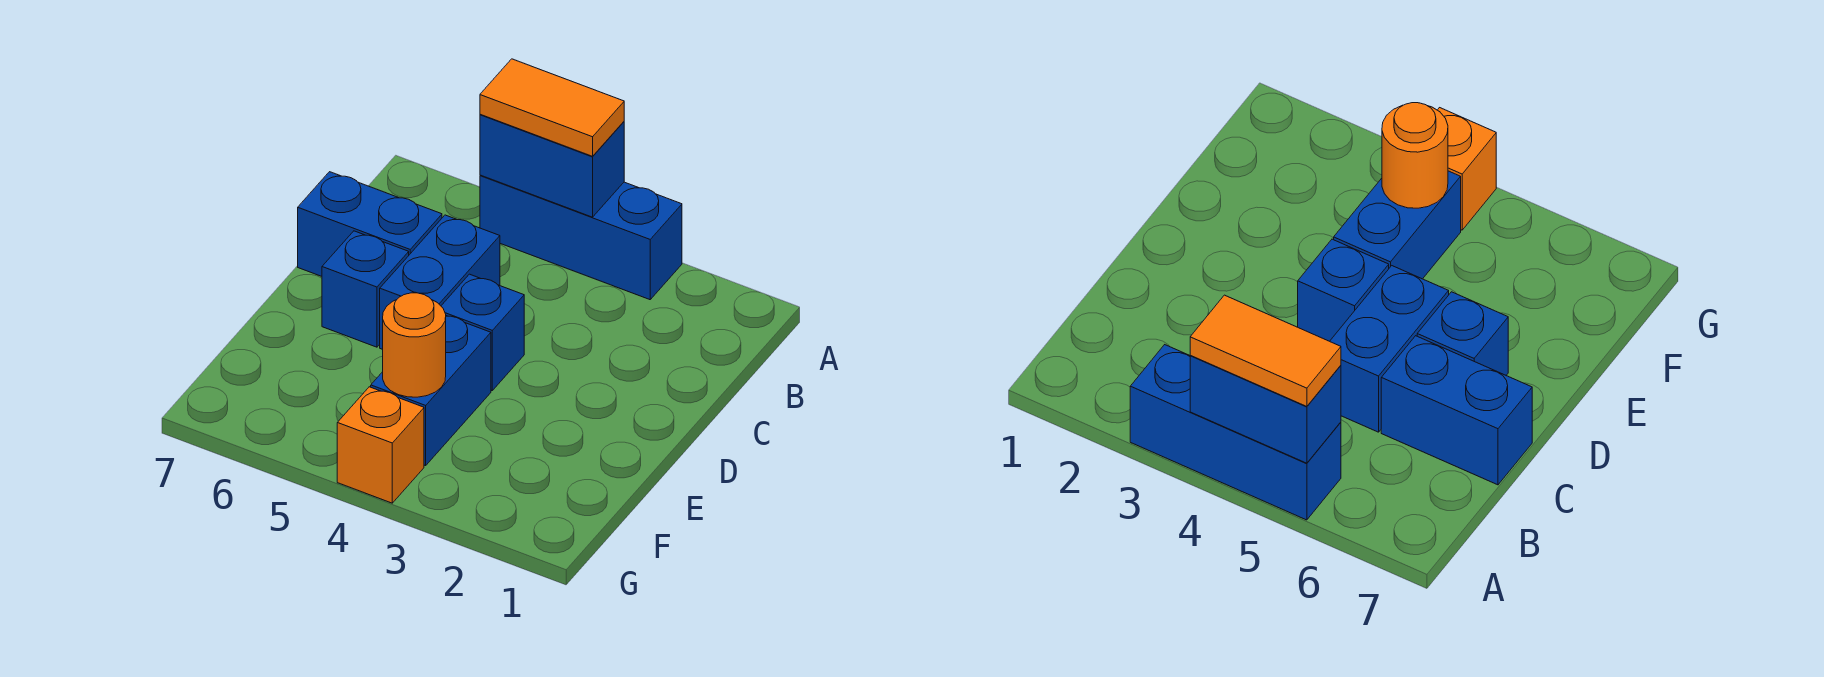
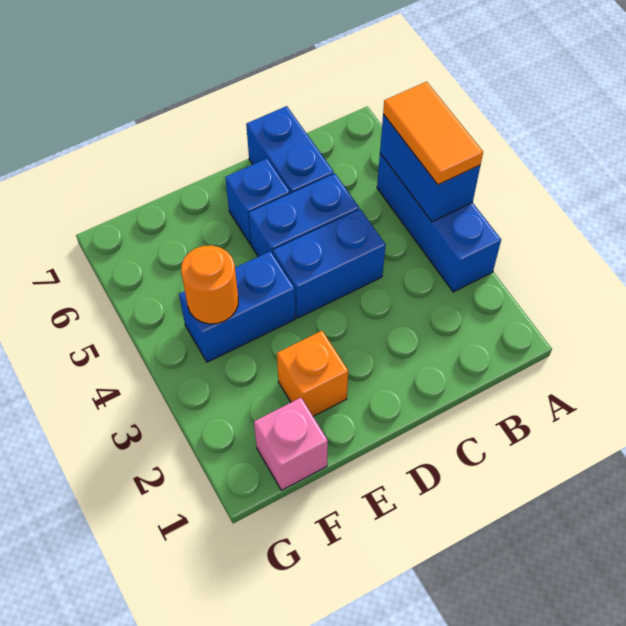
blue brick D4 level 1 -> blue brick C4:D4 level 1
none -> pink brick F1 level 1
orange brick G4 level 1 -> orange brick E2 level 1

